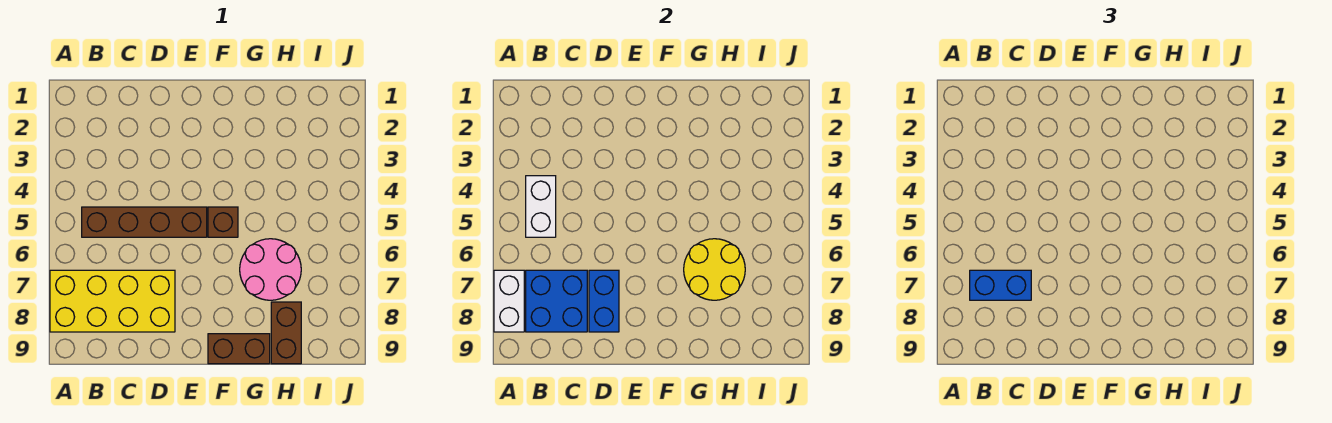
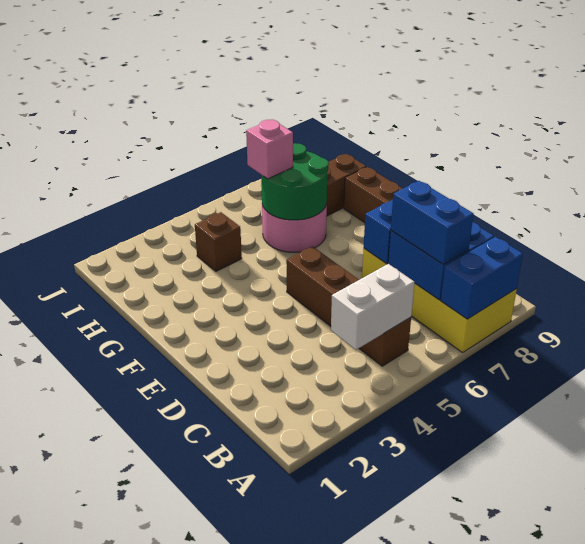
white brick A7:A8 level 2 -> blue brick A7:A8 level 2
brown brick F5 level 1 -> brown brick H4 level 1
yellow round brick G6:H7 level 2 -> green round brick G6:H7 level 2
none -> pink brick H6 level 3

